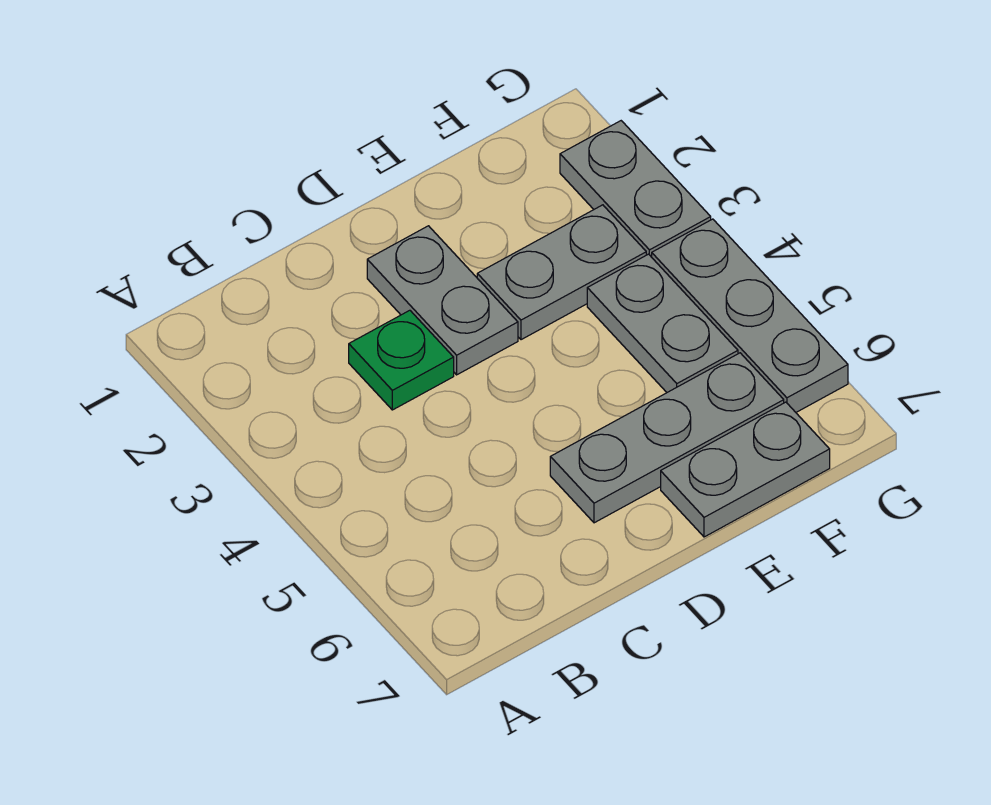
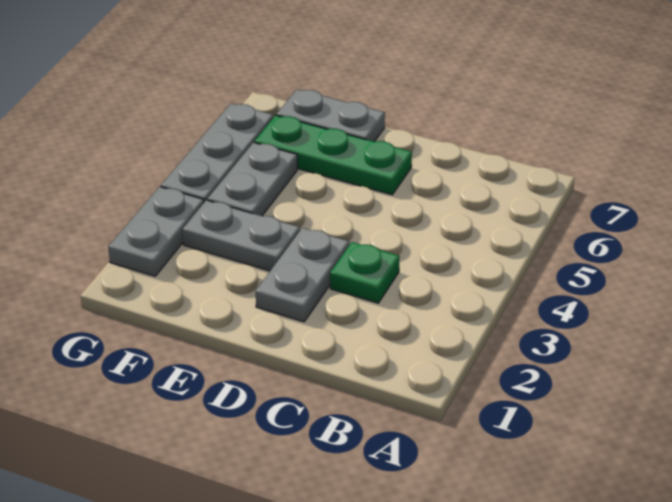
grey plate D6:F6 level 1 -> green plate D6:F6 level 1

